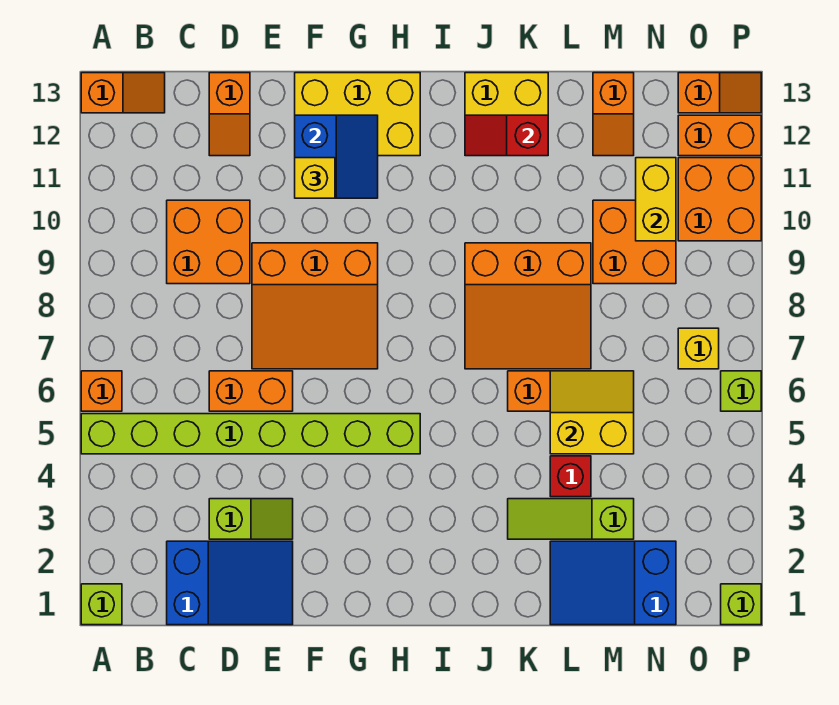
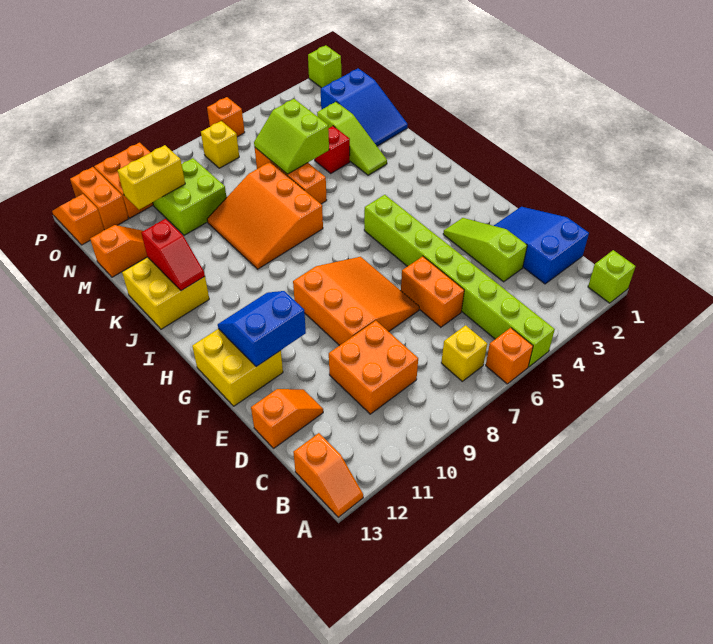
orange slope A13:B13 level 1 top A -> orange slope A13:B13 level 1 top B
lime slope D3:E3 level 1 top D -> lime slope D3:F3 level 1 top D
yellow brick F11 level 3 -> yellow brick B7 level 1
yellow brick F12:H13 level 1 -> yellow brick F12:G13 level 1
orange slope J7:L9 level 1 top 9 -> orange slope J7:L9 level 1 top 7
yellow slope L5:M6 level 2 top 5 -> lime slope L5:M6 level 2 top 5
orange brick M9:N10 level 1 -> lime brick M9:N10 level 1
lime brick P6 level 1 -> orange brick P6 level 1

